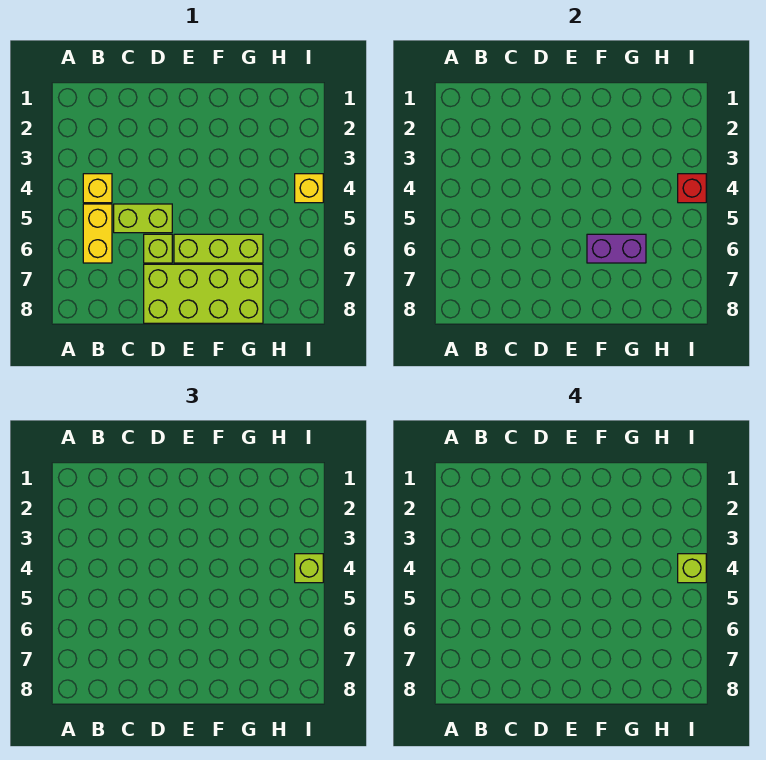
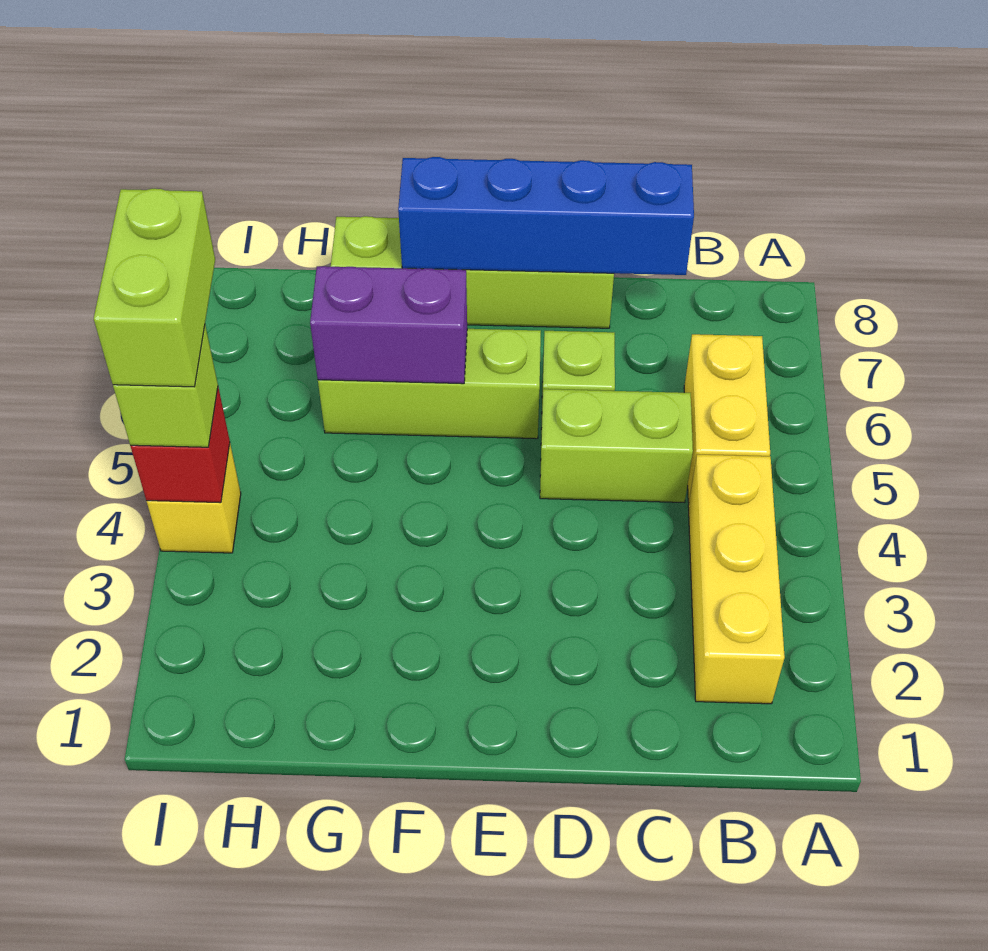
yellow brick B4 level 1 -> yellow brick B2:B4 level 1
none -> blue brick C8:F8 level 2
lime brick D7:G8 level 1 -> lime brick D8:G8 level 1
lime brick I4 level 4 -> lime brick I4:I5 level 4

